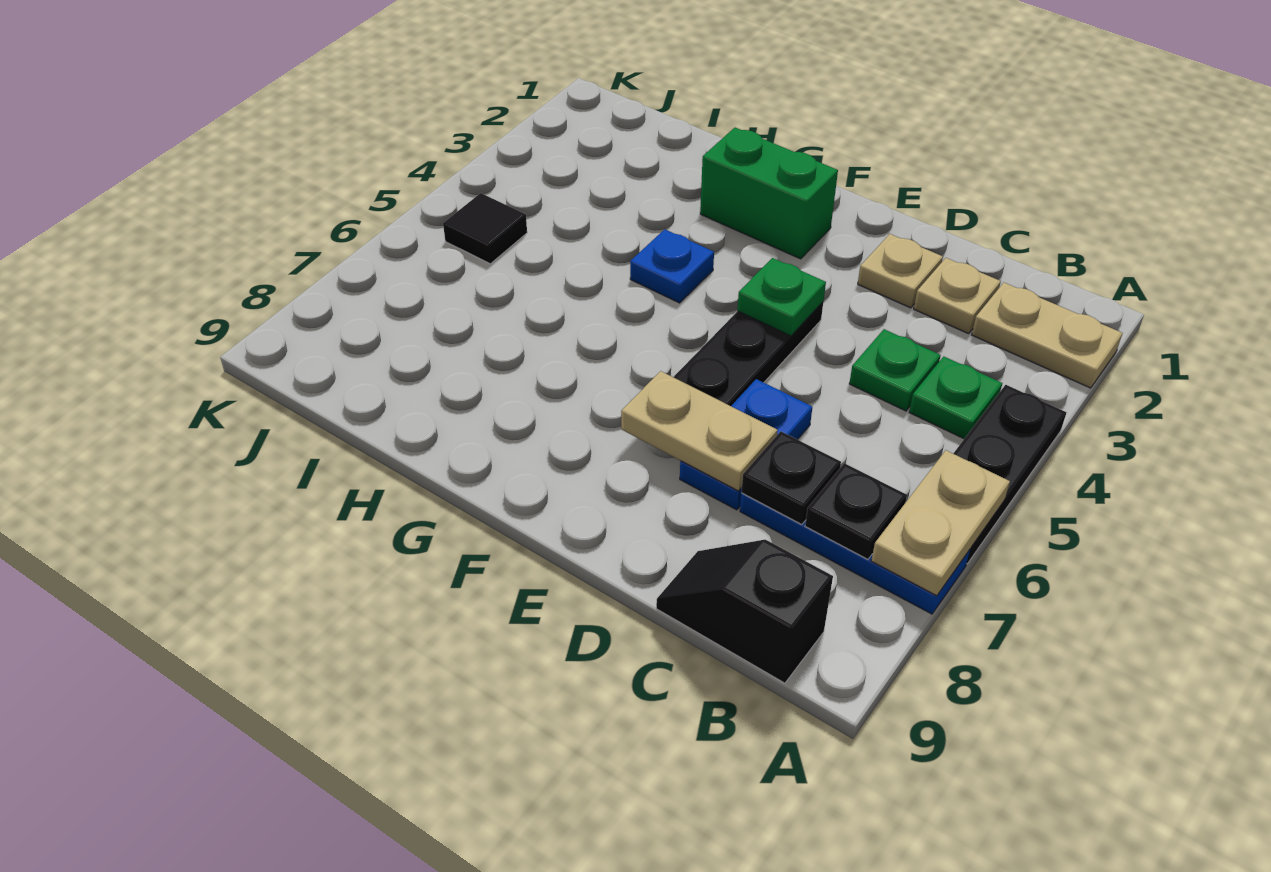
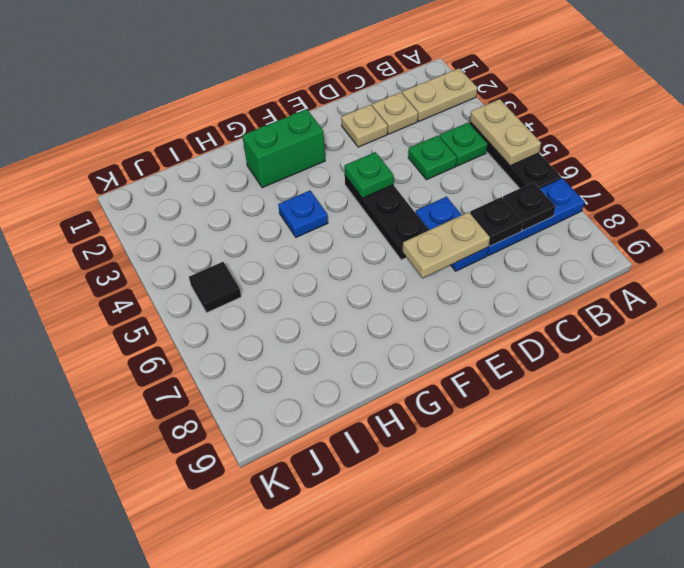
tan plate A6:A7 level 2 -> tan plate A4:A5 level 2
black slope B9:C9 level 1 top B -> none

